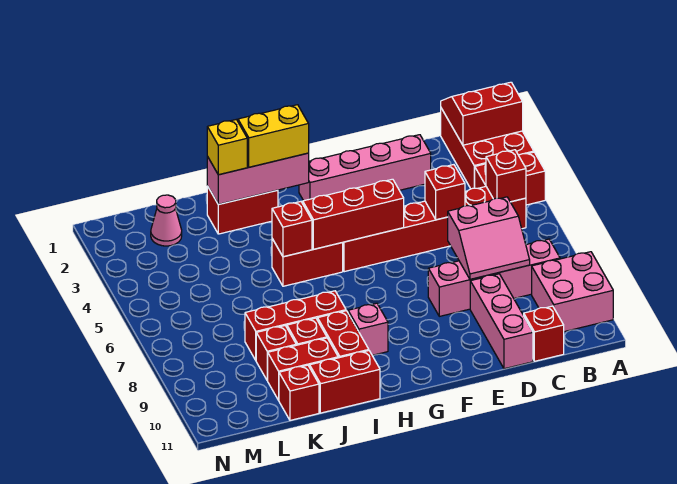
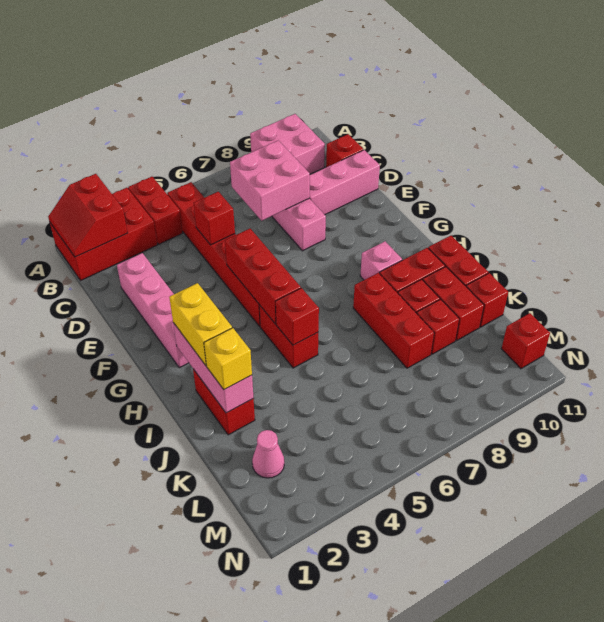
red brick B5 level 2 -> red brick M11 level 1
pink slope C7:D8 level 2 top 7 -> pink brick C7:D8 level 2

